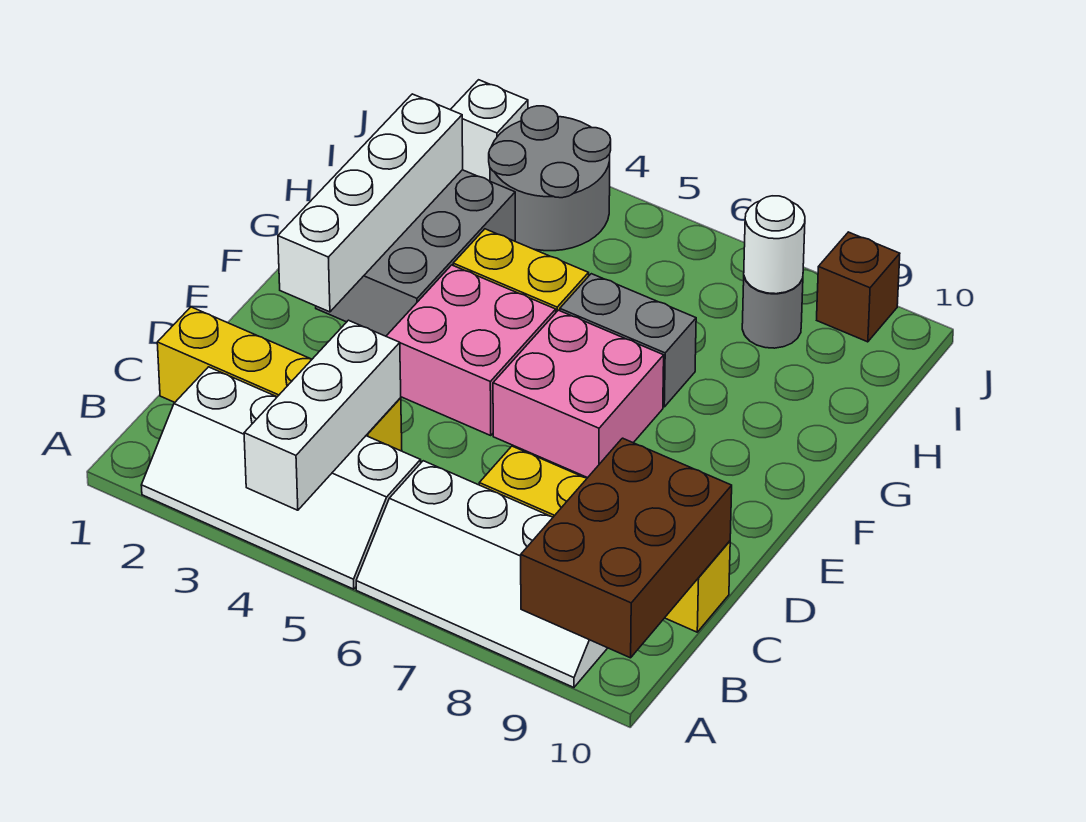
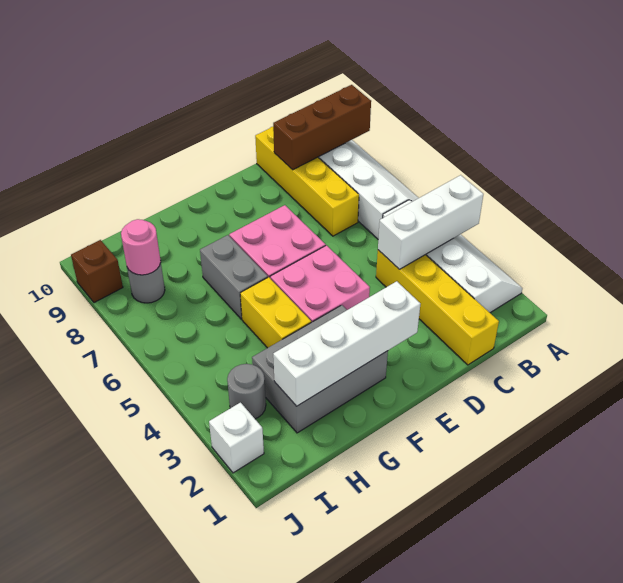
brown brick A9:C10 level 2 -> brown brick A9:C9 level 2
grey round brick I3:J4 level 1 -> grey round brick I3 level 1
white round brick I8 level 2 -> pink round brick I8 level 2

